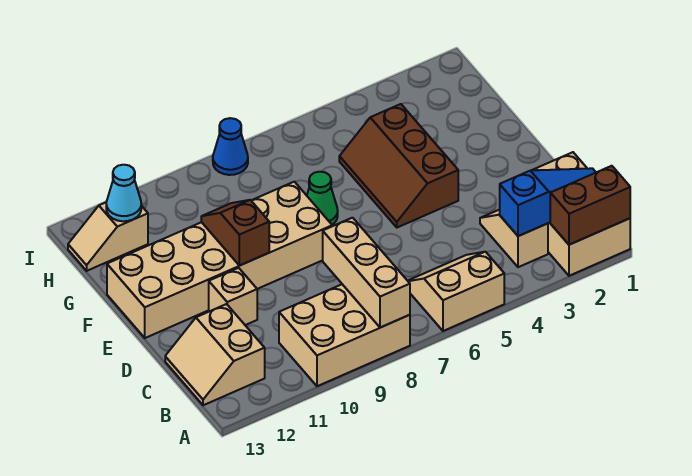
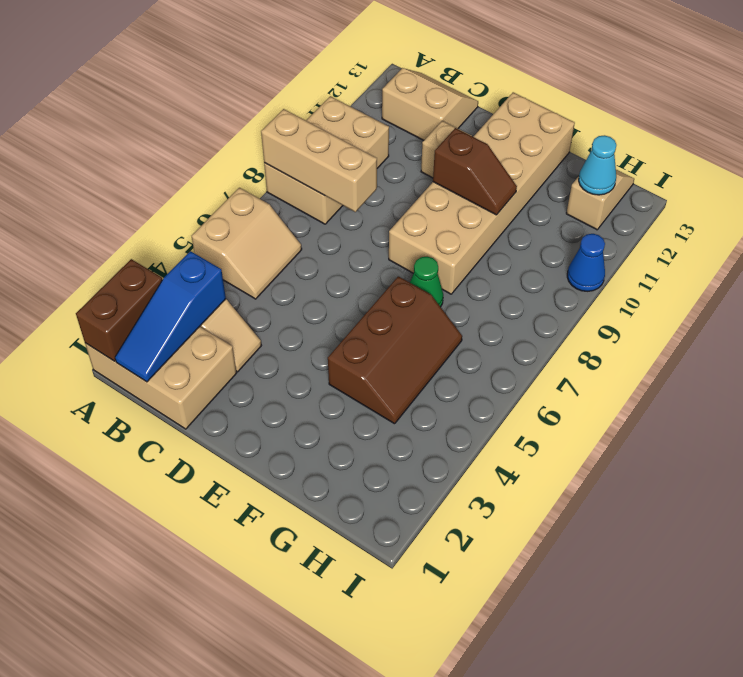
brown slope E4:G5 level 1 top 4 -> brown slope F4:G6 level 1 top F
blue cone I8 level 1 -> blue cone I10 level 1

